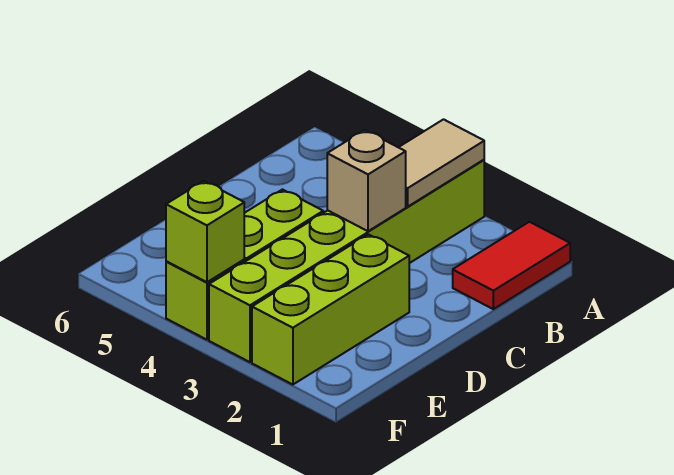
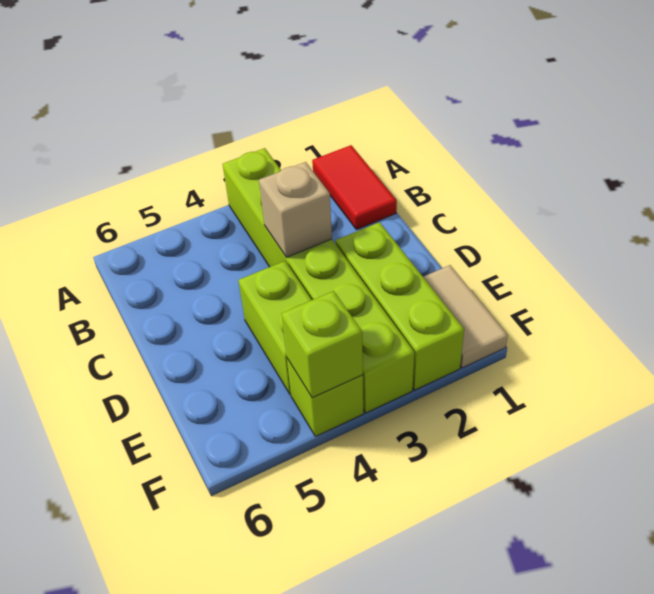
tan tile A3:B3 level 2 -> tan tile E1:F1 level 1

